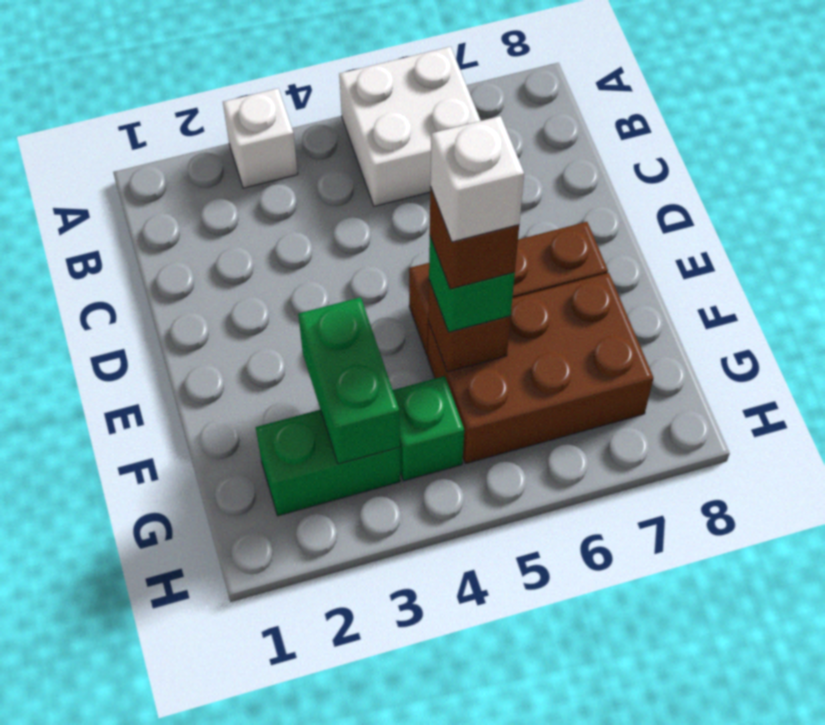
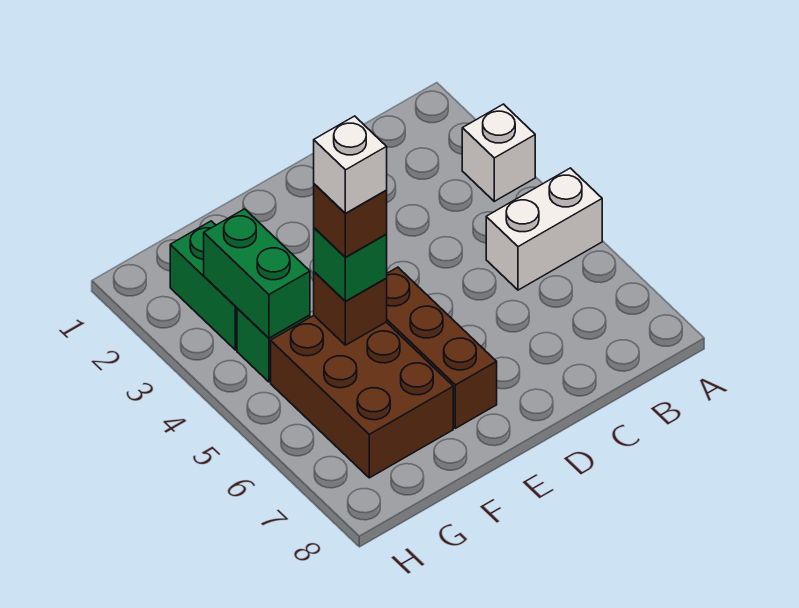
white brick A5:B6 level 1 -> white brick A5:B5 level 1
green brick F3:G3 level 2 -> green brick G3:G4 level 2

